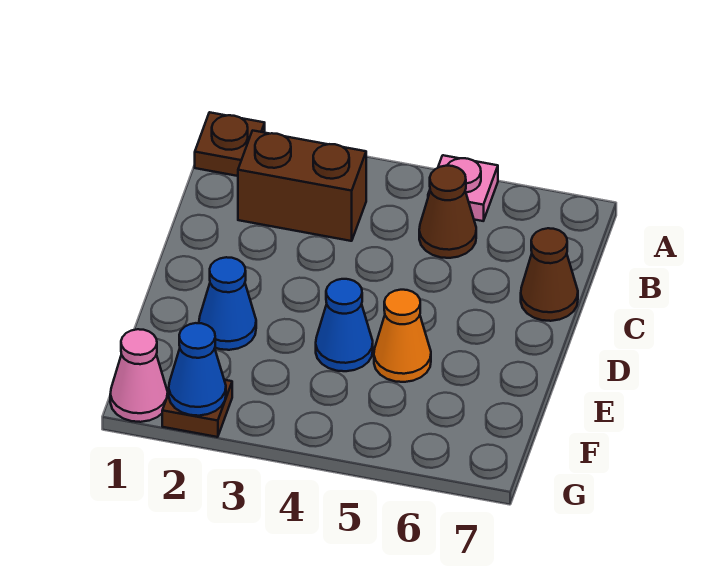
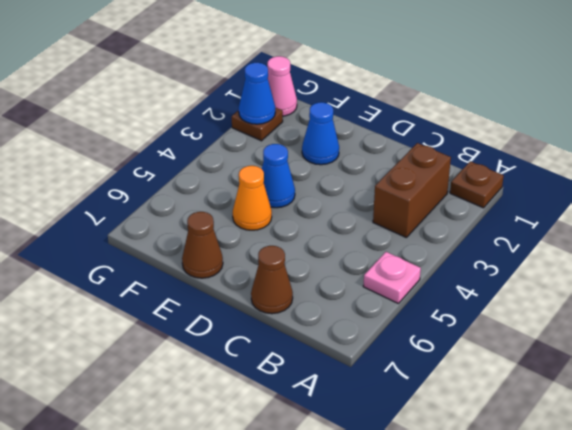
brown cone B5 level 1 -> brown cone E7 level 1

